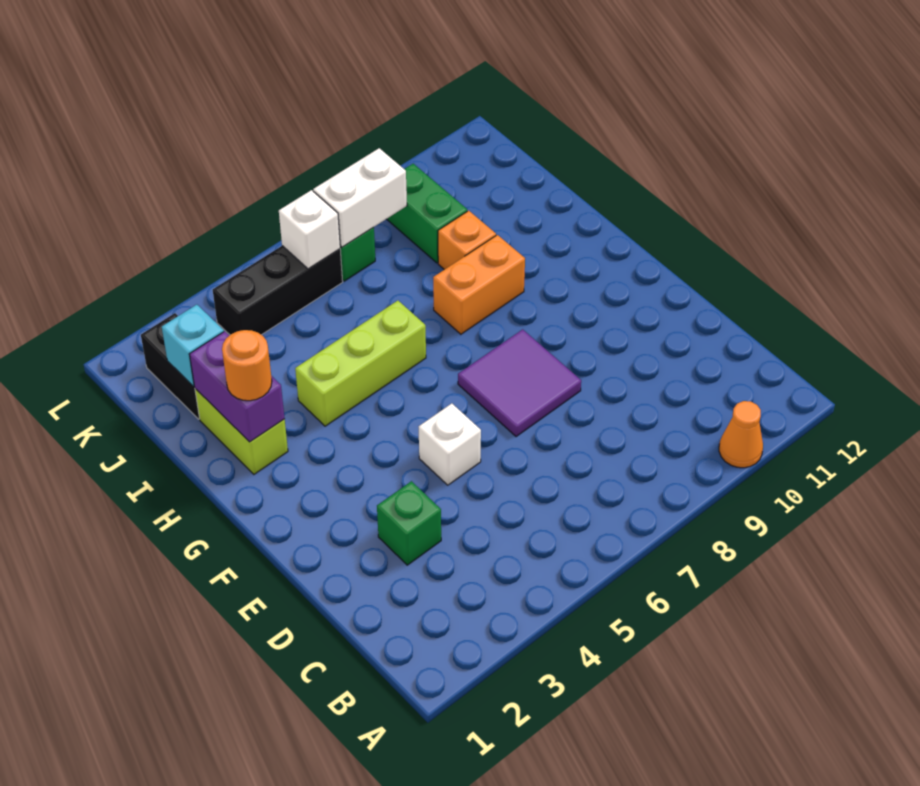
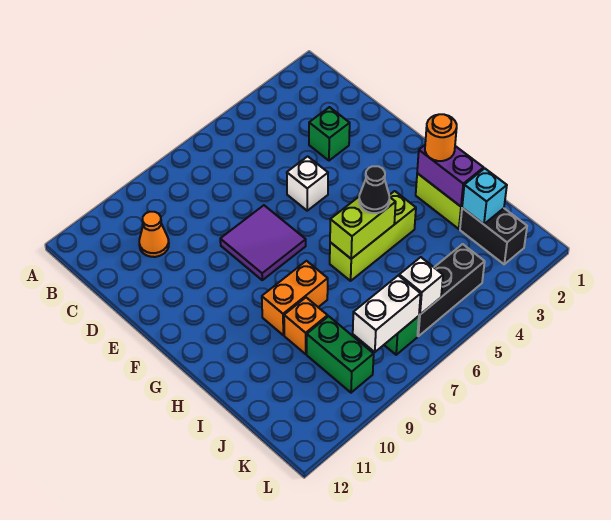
orange cone A10 level 1 -> orange cone C10 level 1
none -> lime brick H5:H6 level 2
none -> black cone H5 level 3

